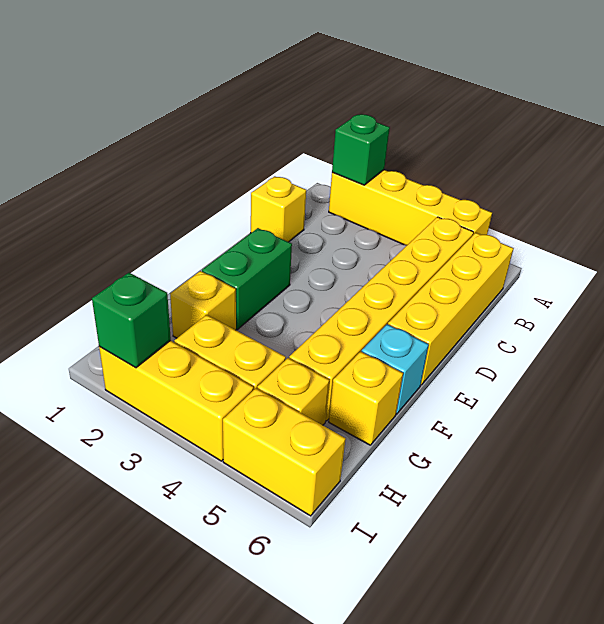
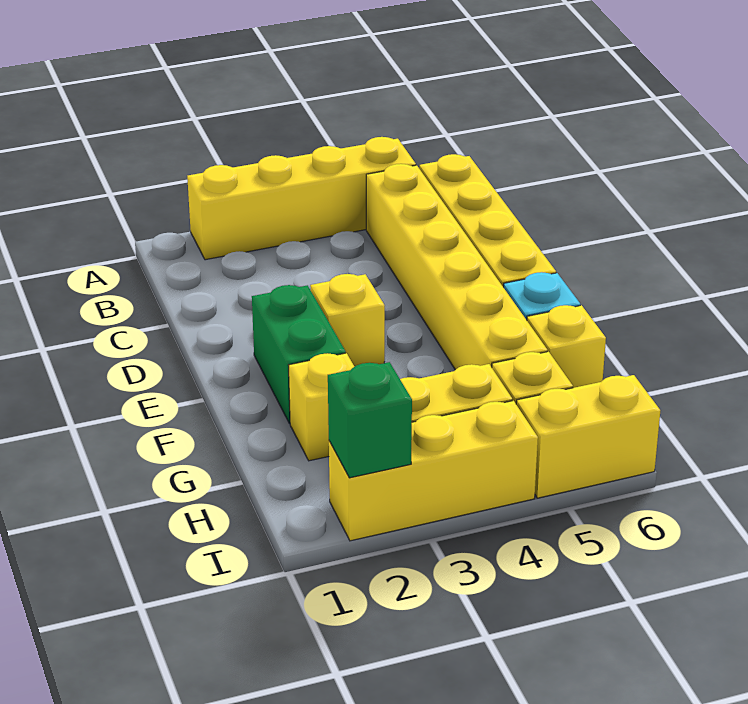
green brick A2 level 2 -> none
yellow brick C1 level 1 -> yellow brick E3 level 1

